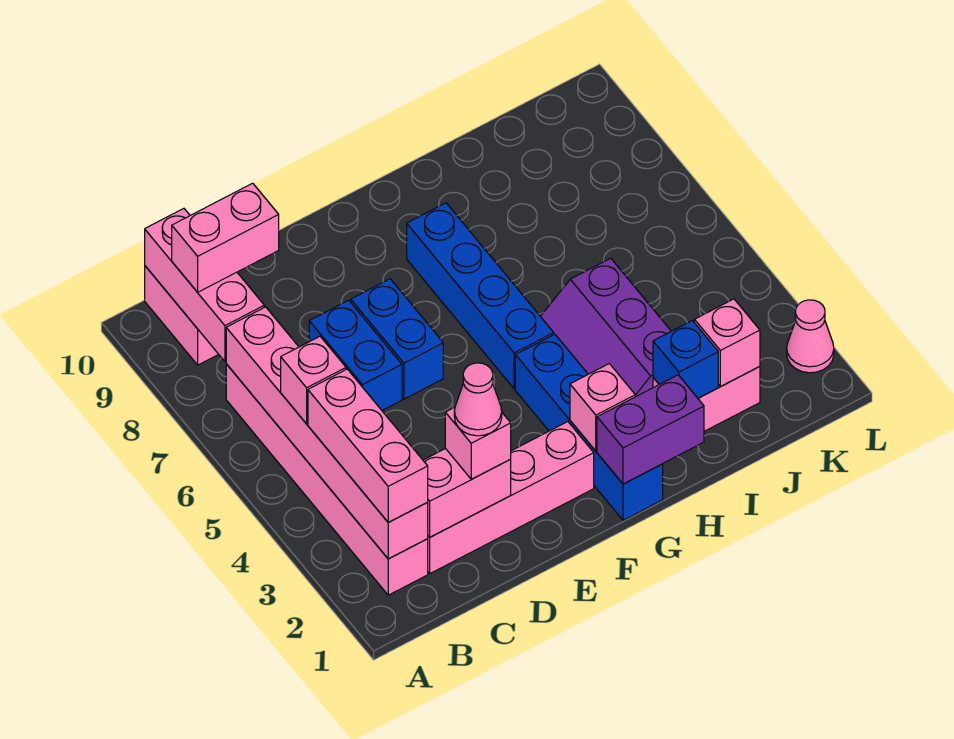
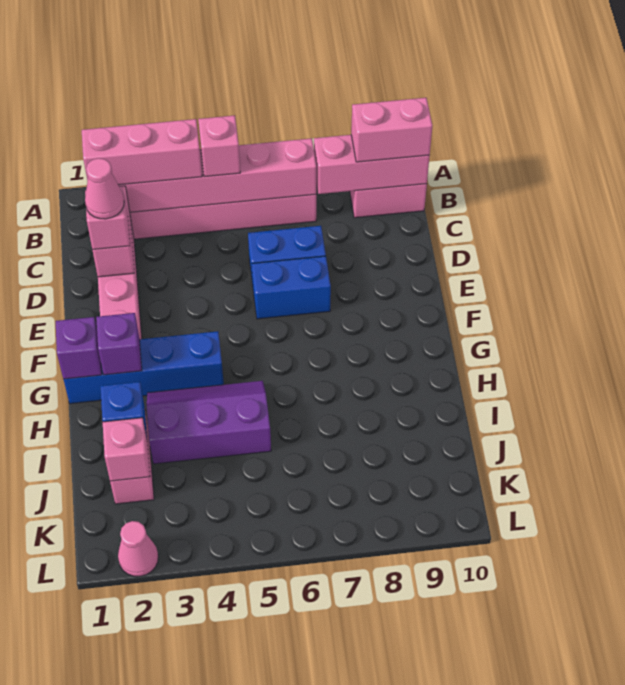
pink brick B9:C9 level 3 -> pink brick B9:B10 level 3
purple brick G1:H1 level 2 -> purple brick G1 level 2
pink brick G2 level 2 -> purple brick G2 level 2
blue brick G5:G8 level 1 -> none

